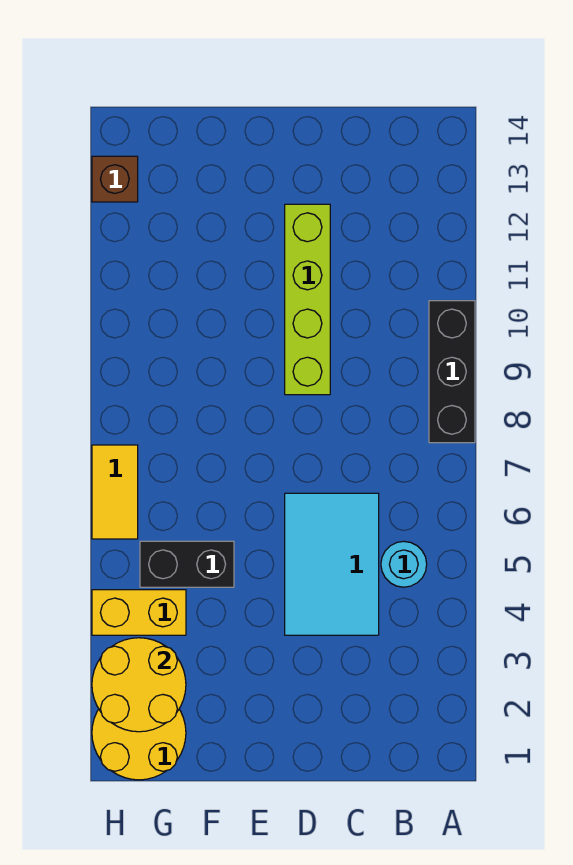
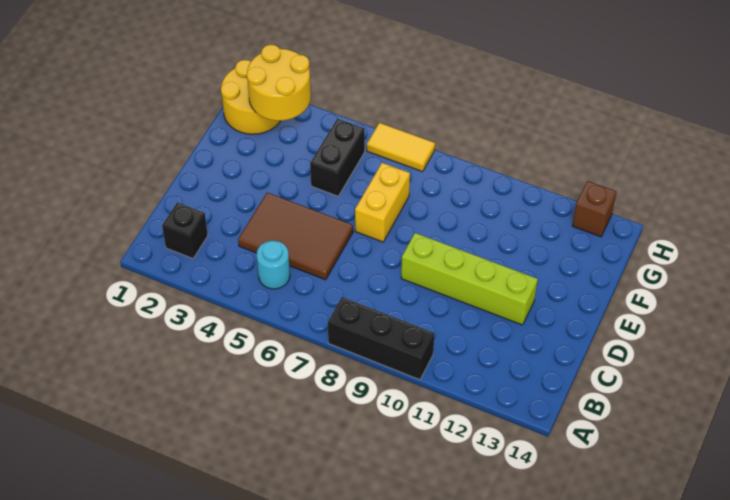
none -> black brick B2 level 1
cyan tile C4:D6 level 1 -> brown tile C4:D6 level 1
yellow brick G4:H4 level 1 -> yellow brick E7:F7 level 1

